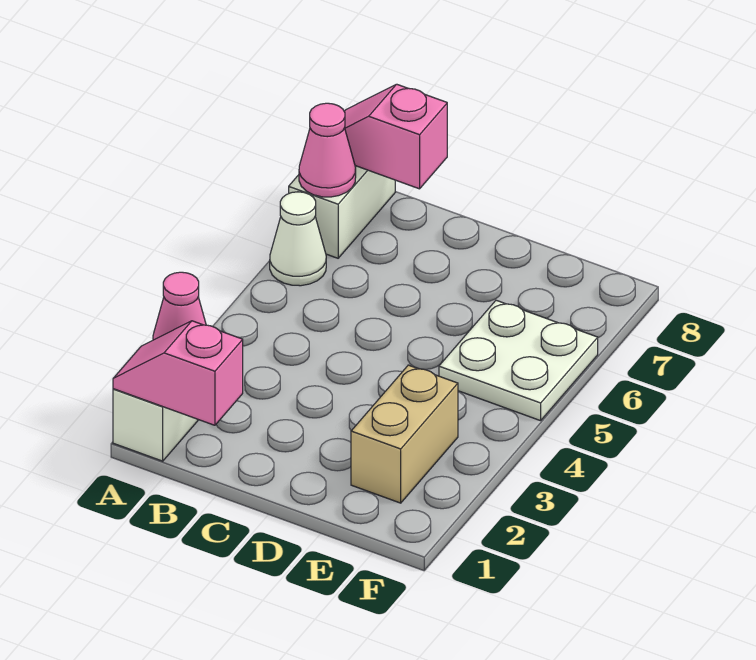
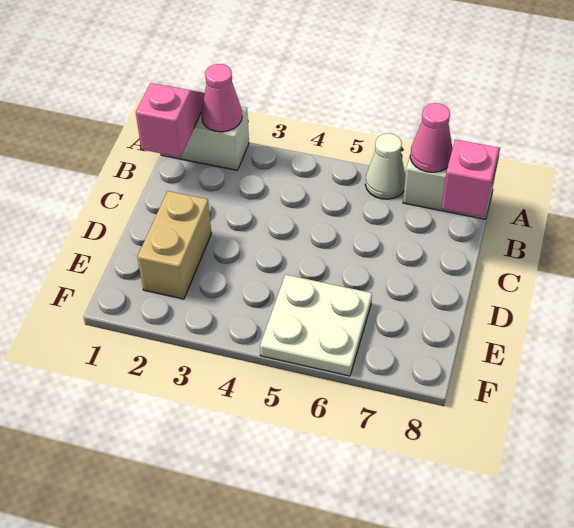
tan brick E2:E3 level 1 -> tan brick D2:E2 level 1

